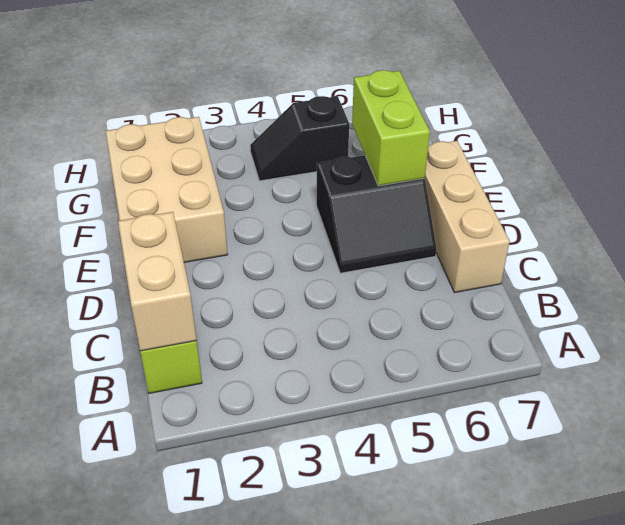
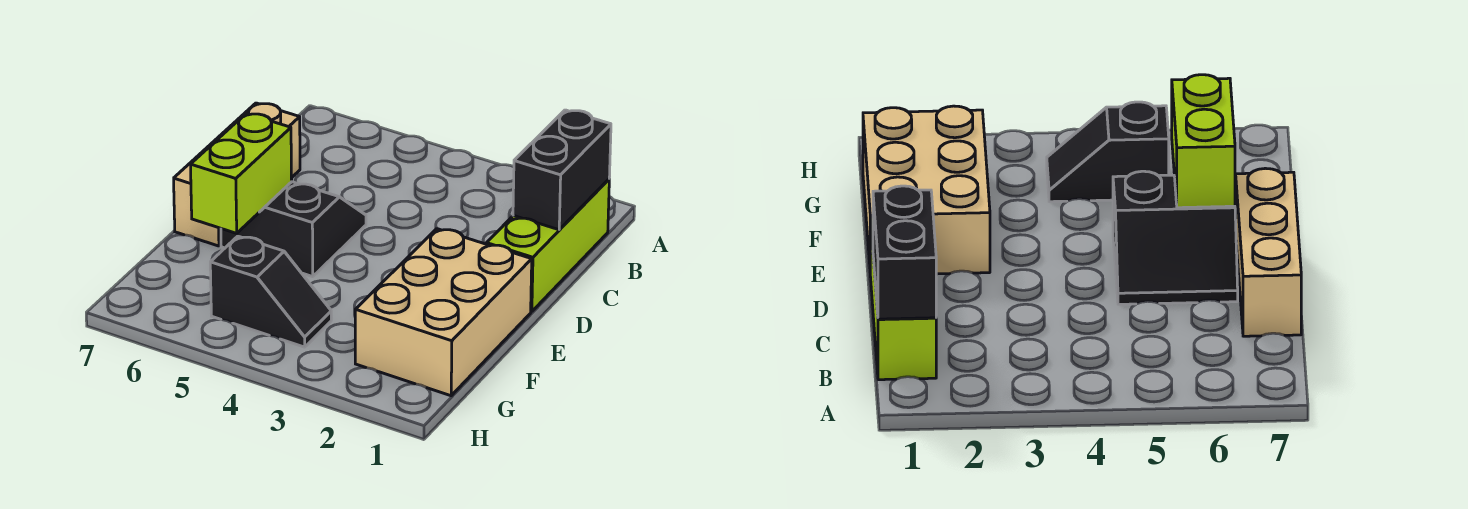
tan brick B1:C1 level 2 -> black brick B1:C1 level 2

